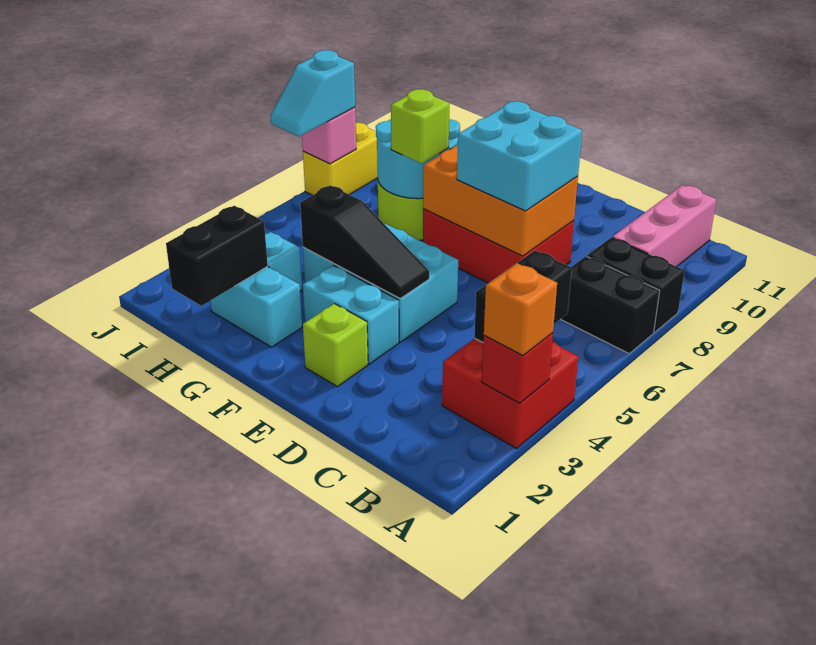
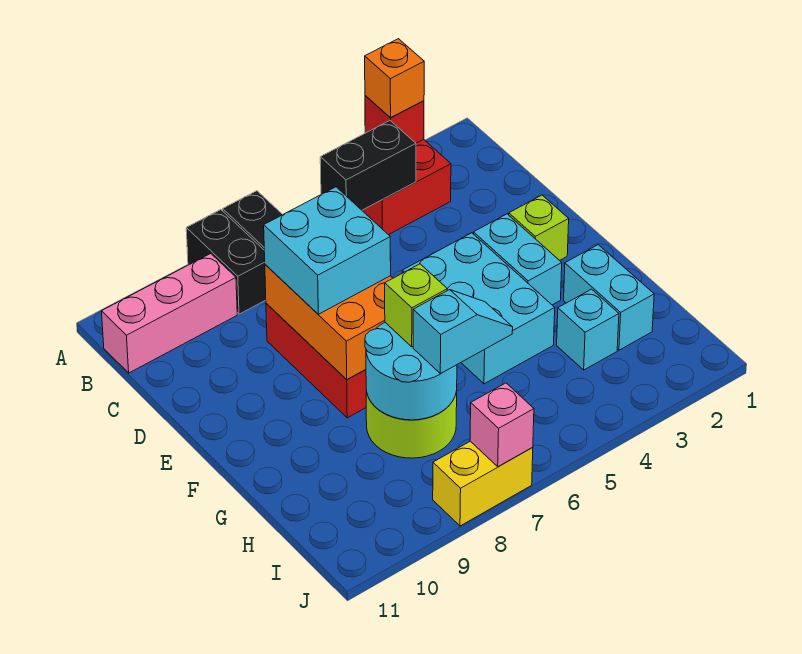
black slope E4:G4 level 2 top G -> none
black brick H1:H2 level 2 -> none
cyan slope J6:J7 level 3 top 7 -> cyan slope H6:H7 level 3 top 7

